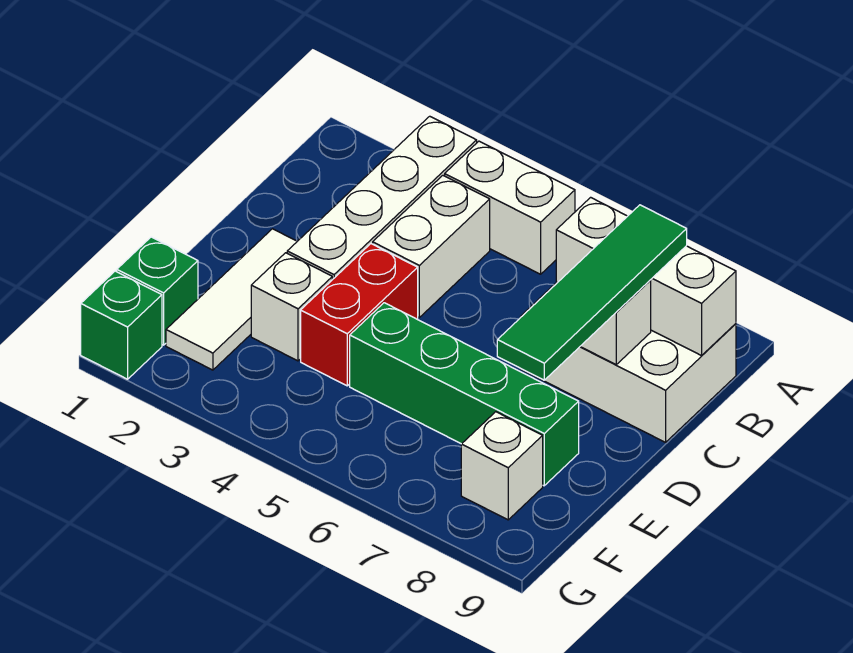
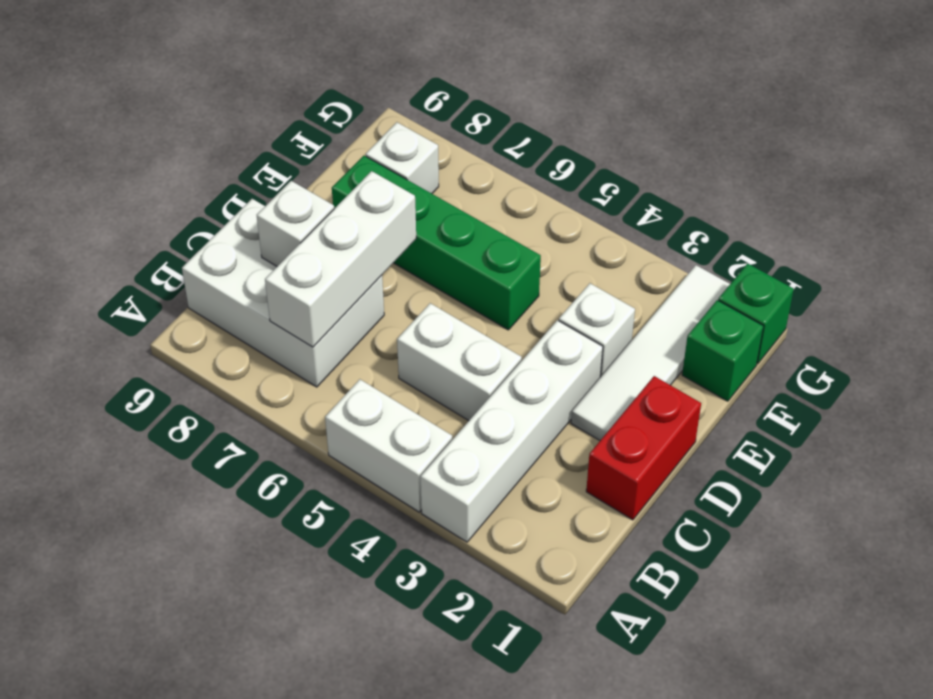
white brick B4:C4 level 1 -> white brick C4:C5 level 1
white brick B7:B9 level 2 -> white brick B7:D7 level 2
green tile B8:E8 level 3 -> none
white tile D2:F2 level 1 -> white tile D2:G2 level 1
red brick D4:E4 level 1 -> red brick C1:D1 level 1

